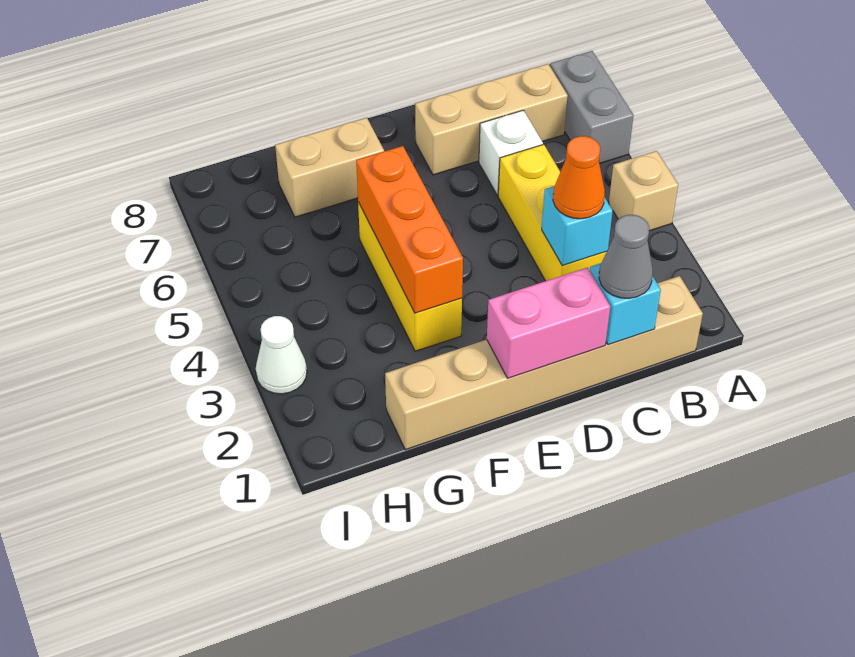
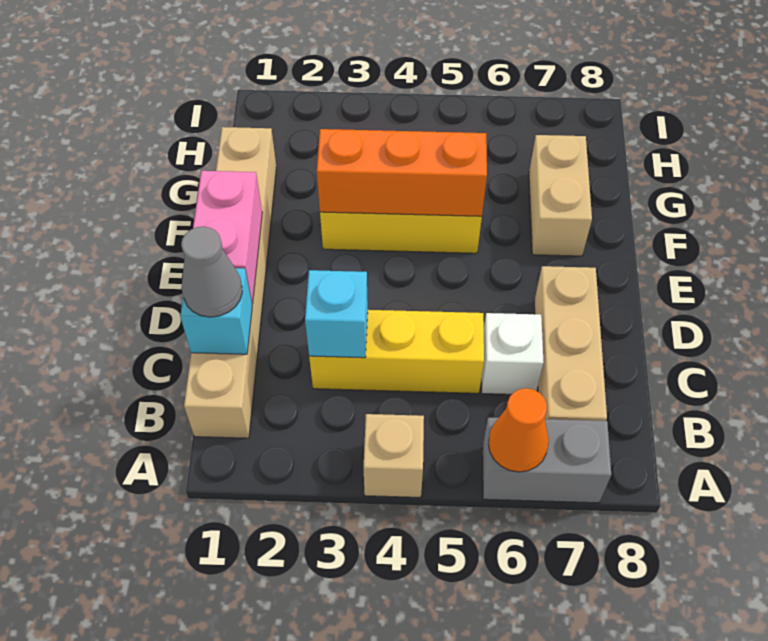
orange cone C3 level 3 -> orange cone A6 level 2
white cone I3 level 1 -> none

